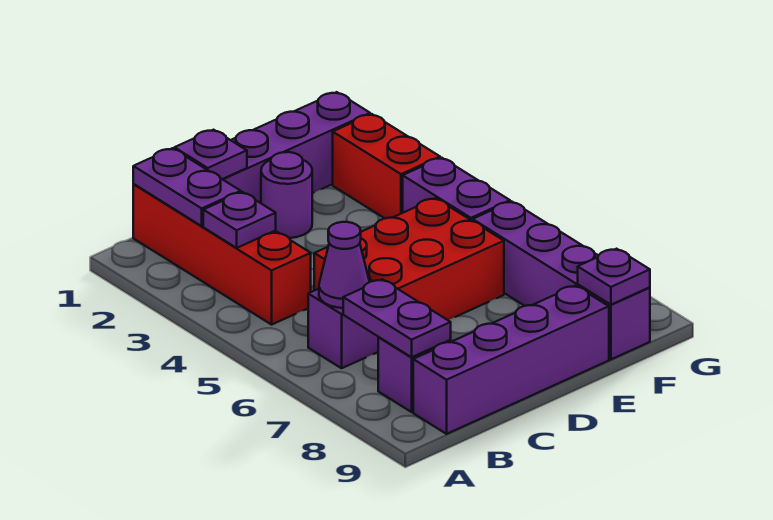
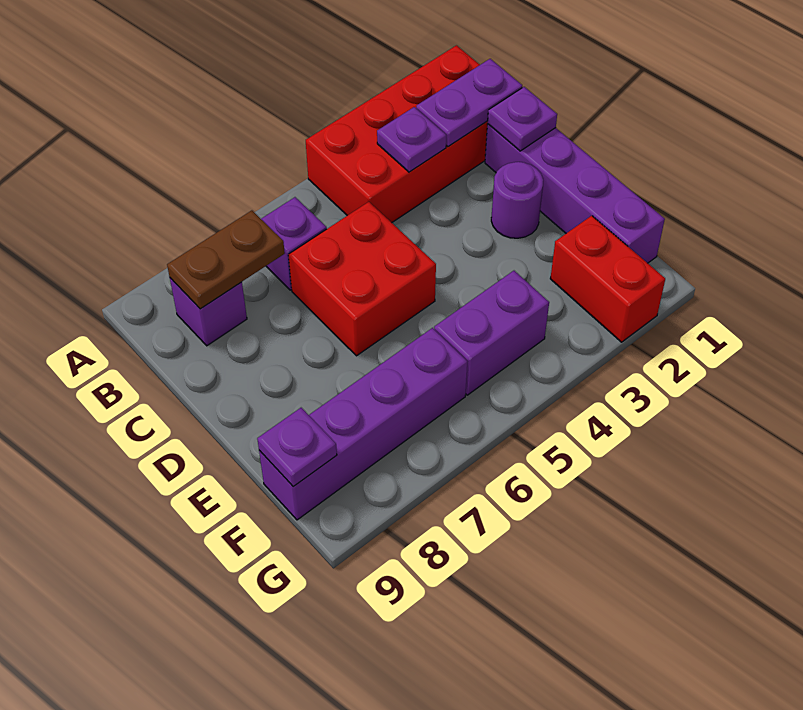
red brick B1:B4 level 1 -> red brick A1:B4 level 1
purple cone B6 level 2 -> none
purple plate B7:B8 level 2 -> brown plate B7:B8 level 2
purple brick B9:E9 level 1 -> none
red brick C5:E6 level 1 -> red brick C5:D6 level 1
red brick F2:F3 level 1 -> red brick F2:G2 level 1

